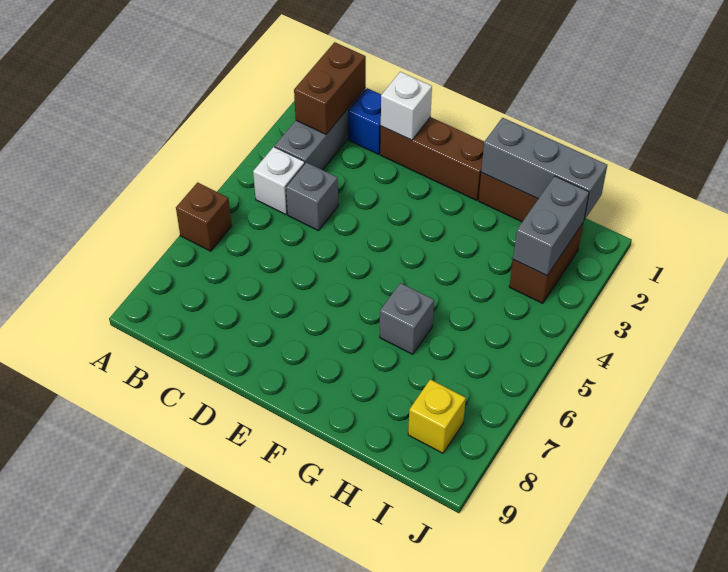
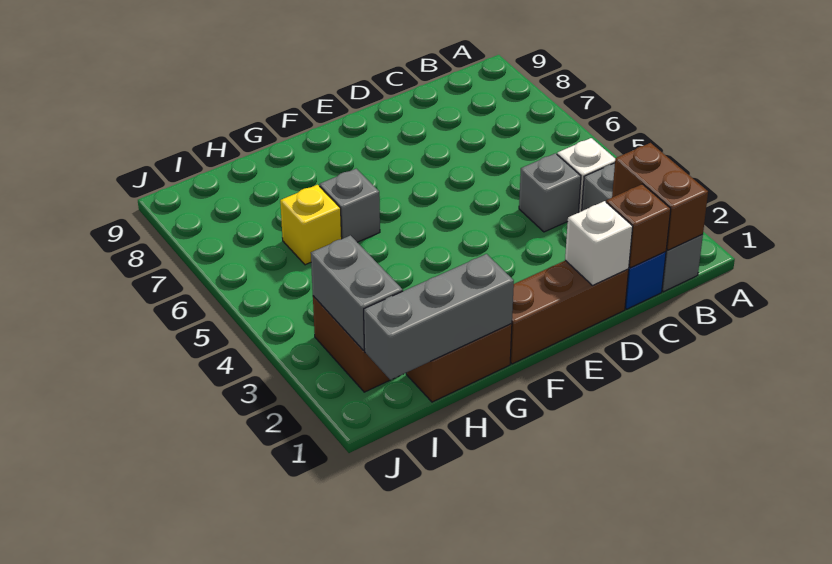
brown brick A6 level 1 -> brown brick C1 level 2
yellow brick I8 level 1 -> yellow brick H6 level 1

